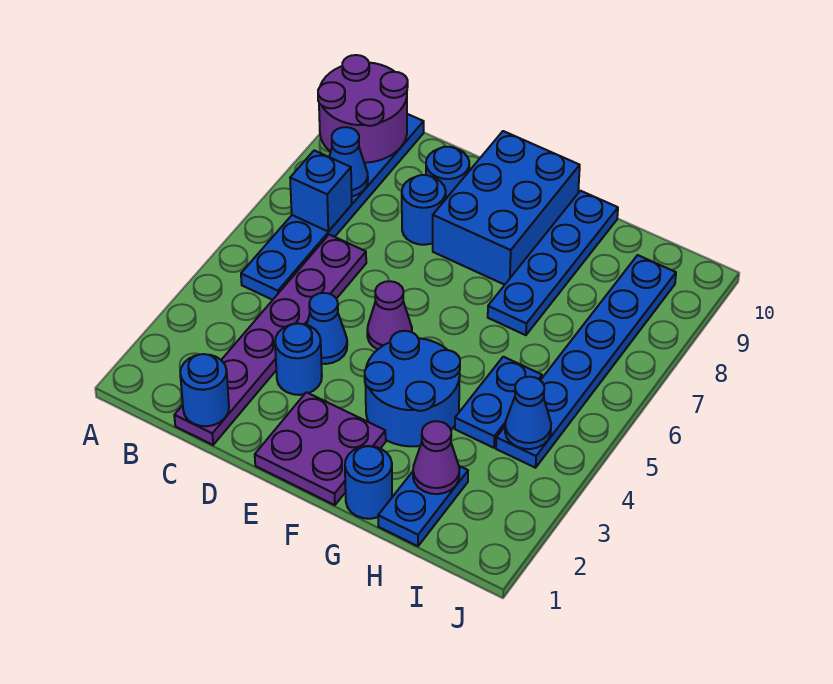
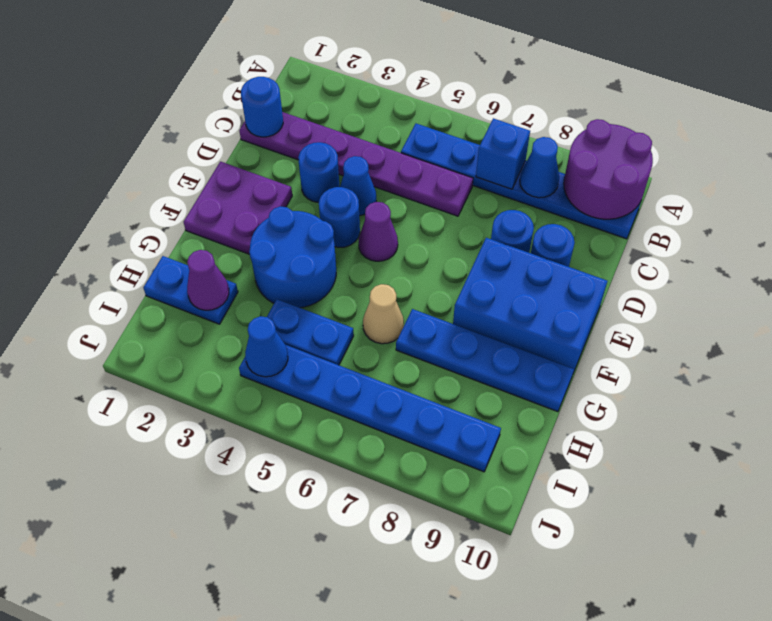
blue round brick G1 level 1 -> blue round brick E4 level 1
none -> tan cone G6 level 1

